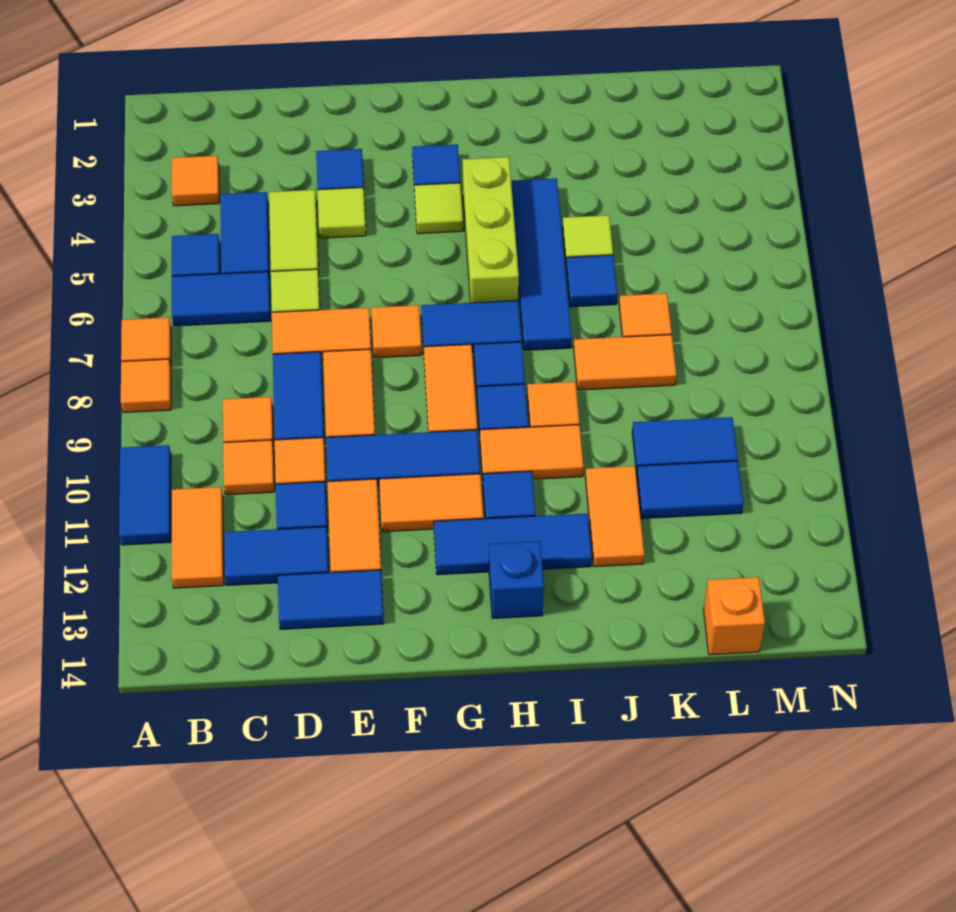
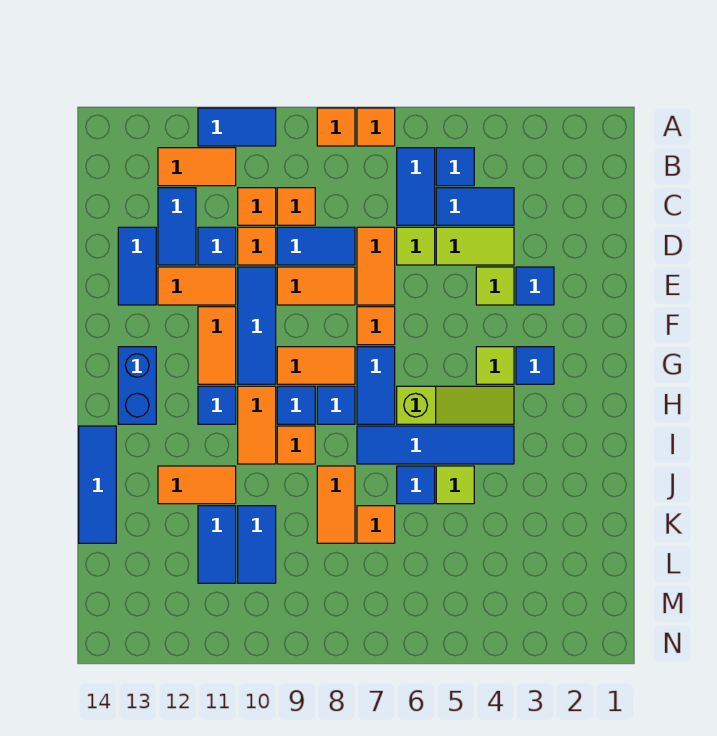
orange tile B3 level 1 -> none
blue tile G12:I12 level 1 -> blue tile I14:K14 level 1
lime brick H4:H6 level 1 -> lime slope H4:H6 level 1 top 6
blue brick H13 level 1 -> blue brick G13:H13 level 1
orange brick L14 level 1 -> none

